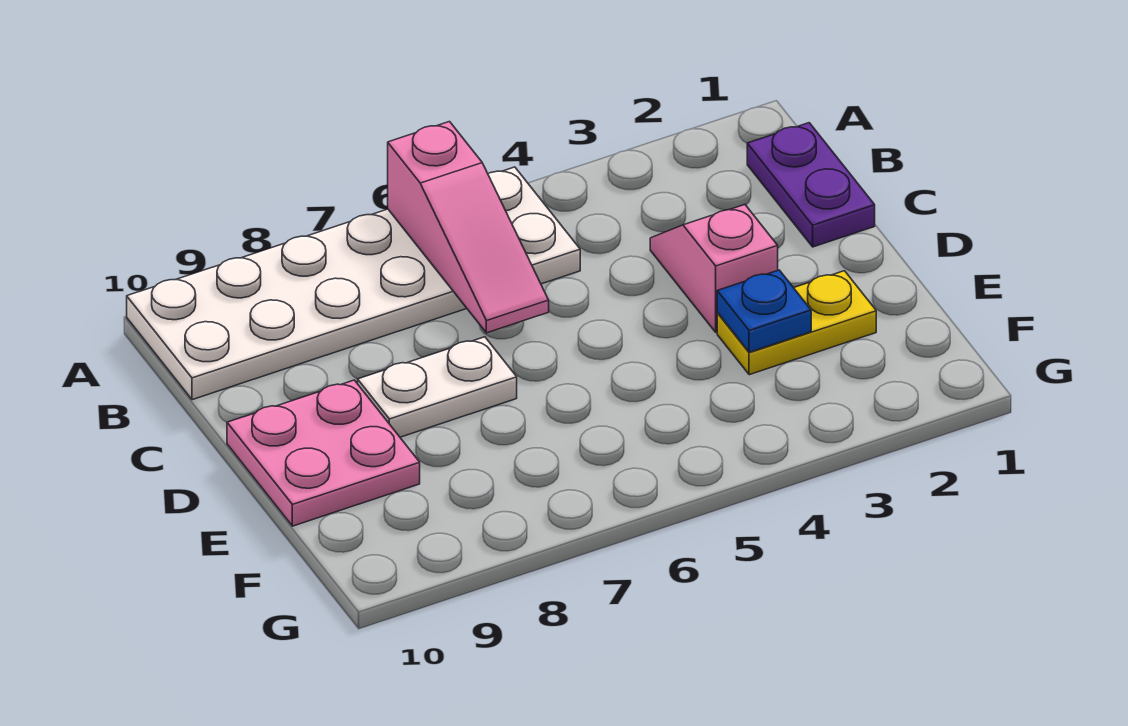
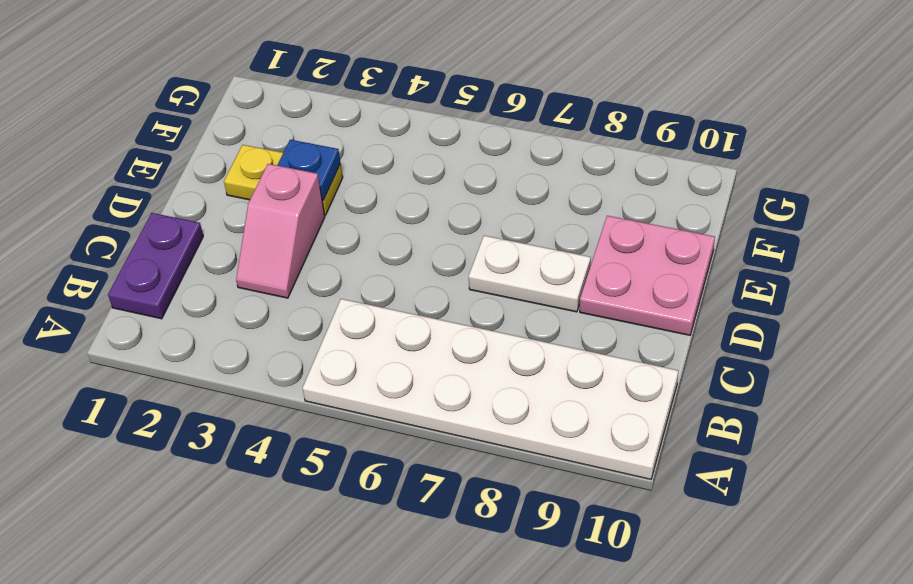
pink slope A6:C6 level 2 top A -> none

